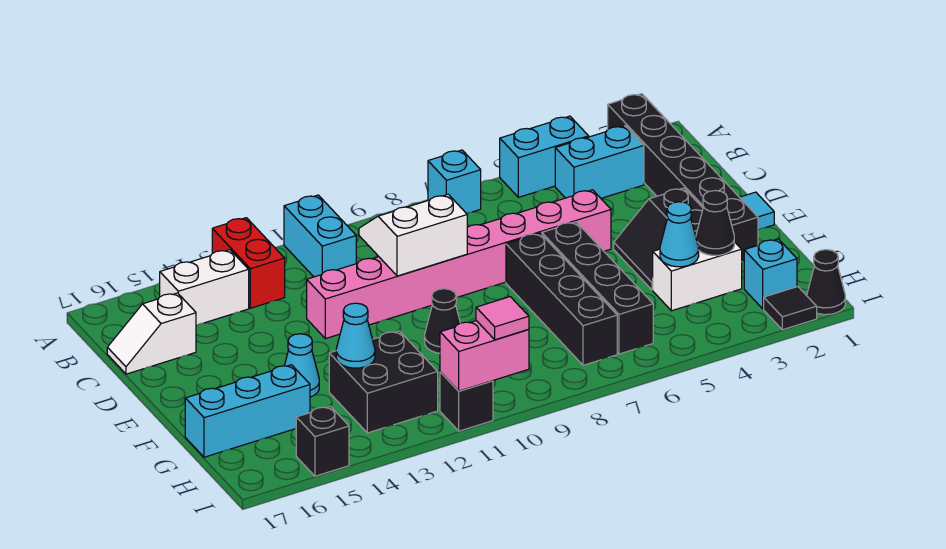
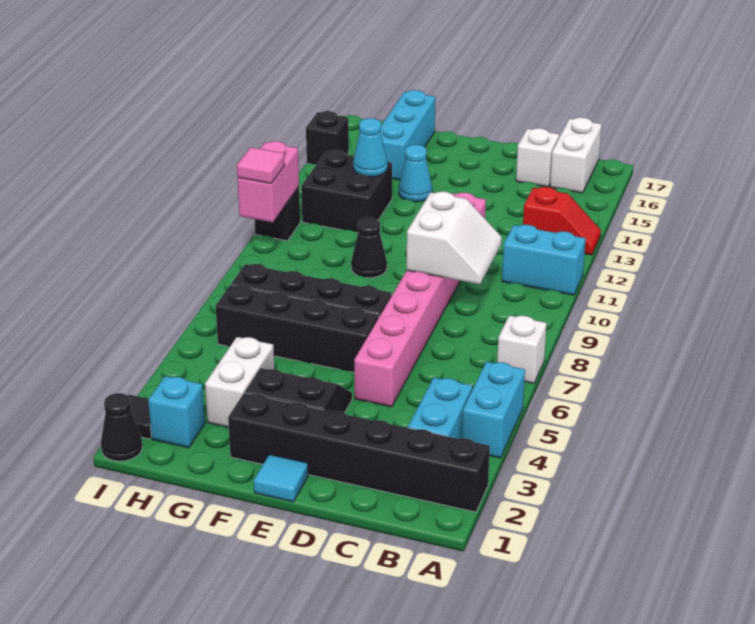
cyan brick A7 level 1 -> white brick A7 level 1
red brick A13:B13 level 1 -> red slope A13:B13 level 1 top B
white brick B14:B15 level 1 -> white brick B16:B17 level 1
black cone G3 level 2 -> none
cyan cone G4 level 2 -> none

